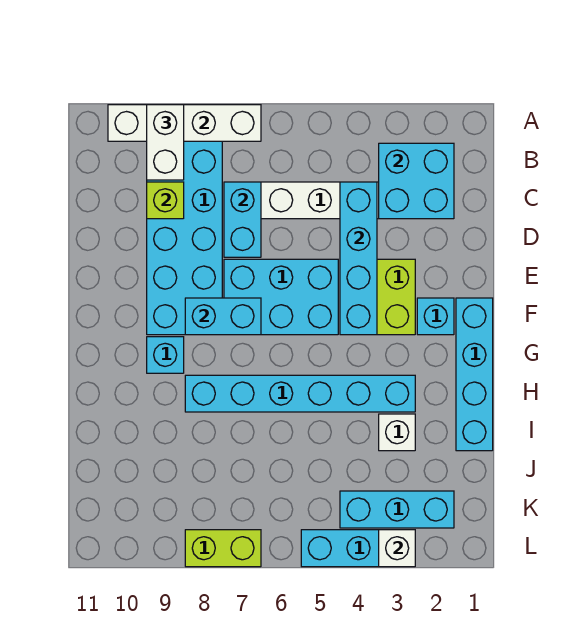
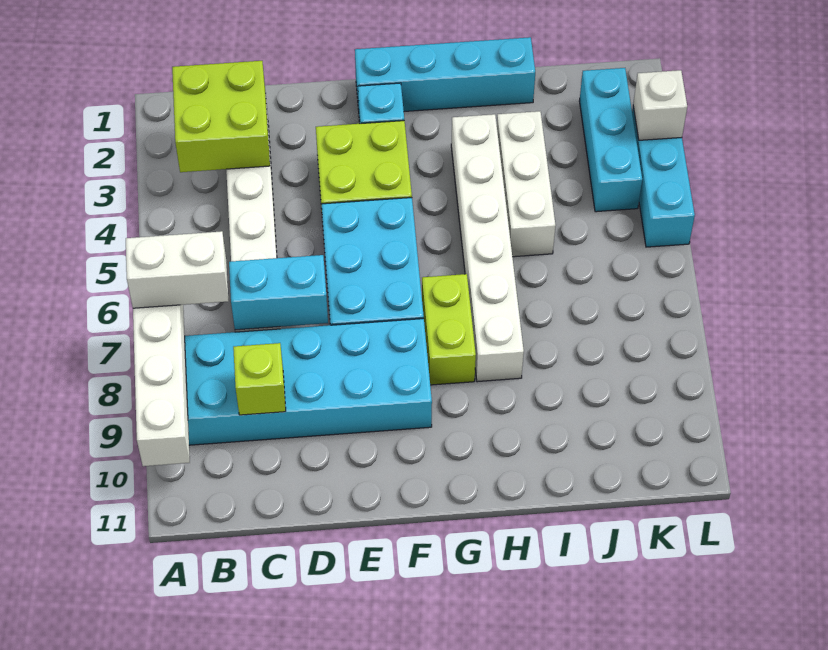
white brick A9:B9 level 3 -> white brick A7:B7 level 3
cyan brick B2:C3 level 2 -> lime brick B2:C3 level 2
cyan brick C4:F4 level 2 -> none
cyan brick F7:F8 level 2 -> none
cyan brick G9 level 1 -> none
cyan brick H3:H8 level 1 -> white brick H3:H8 level 1
white brick I3 level 1 -> white brick I3:I5 level 1
lime brick L7:L8 level 1 -> lime brick G7:G8 level 1

